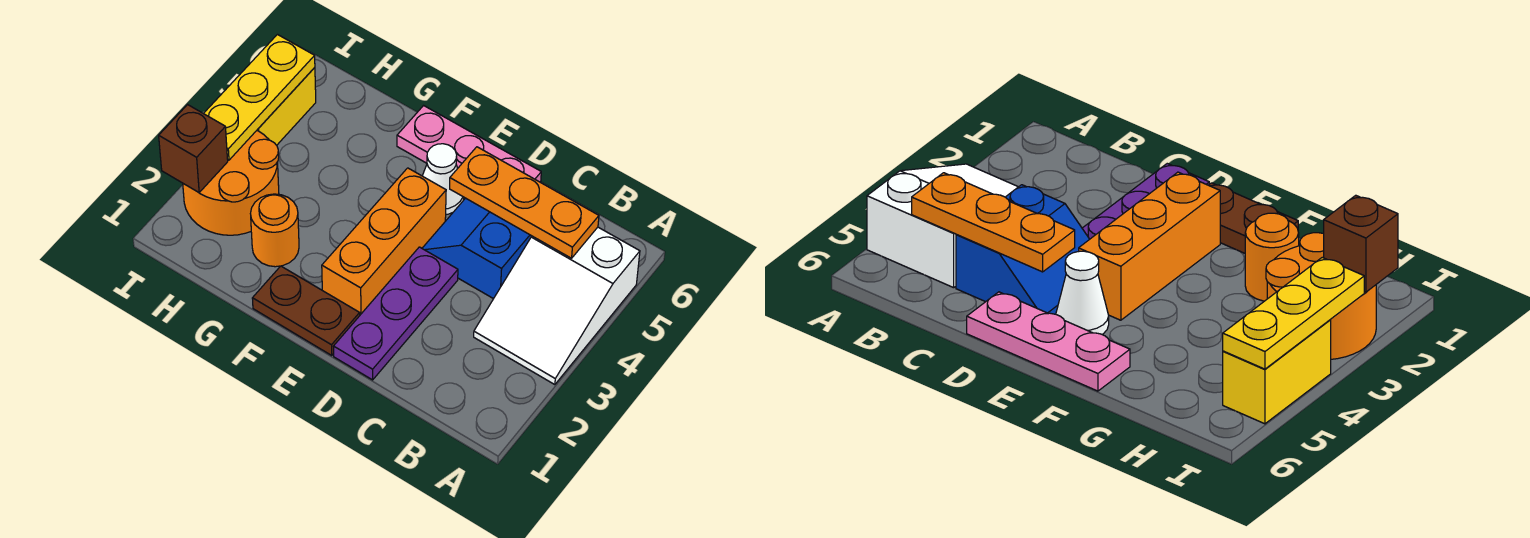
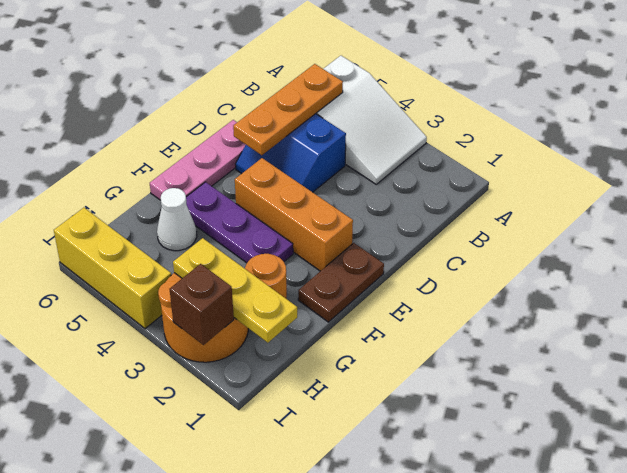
purple plate D1:D3 level 1 -> purple plate F3:F5 level 1
white cone E5 level 1 -> white cone G5 level 1
yellow plate I3:I5 level 2 -> yellow plate H1:H3 level 2
yellow brick I4:I5 level 1 -> yellow brick I4:I6 level 1

